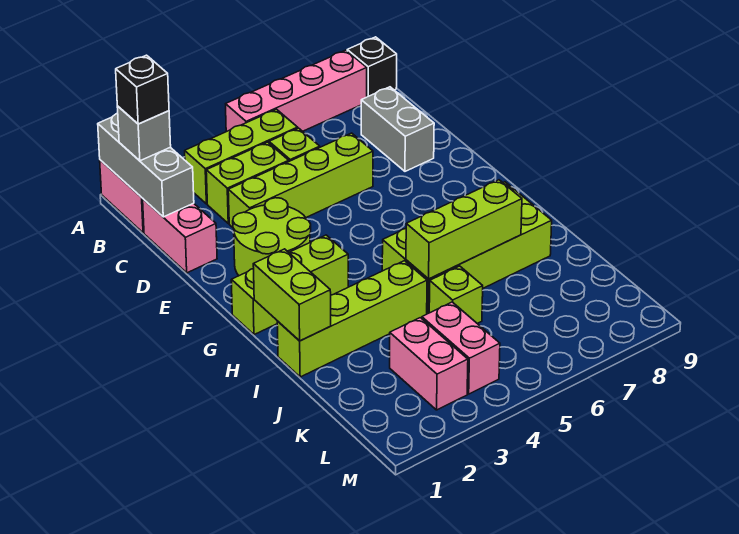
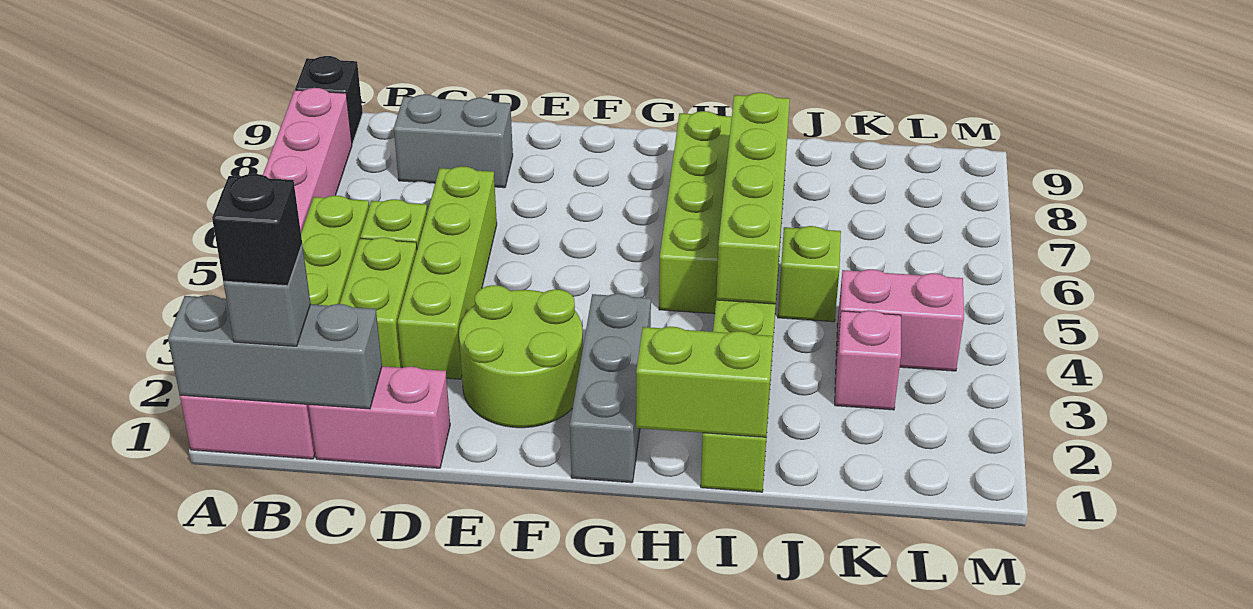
lime brick G1:G3 level 1 -> grey brick G1:G3 level 1
lime brick I5:I7 level 2 -> lime brick I4:I7 level 2
pink brick K3:L3 level 1 -> pink brick K3 level 1

